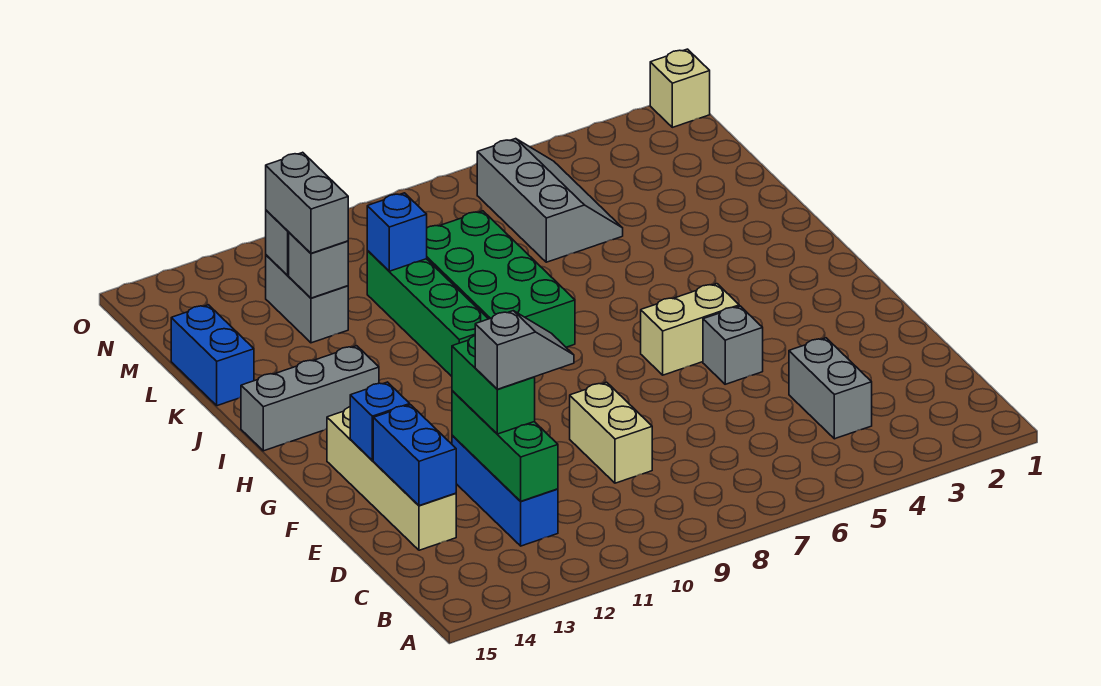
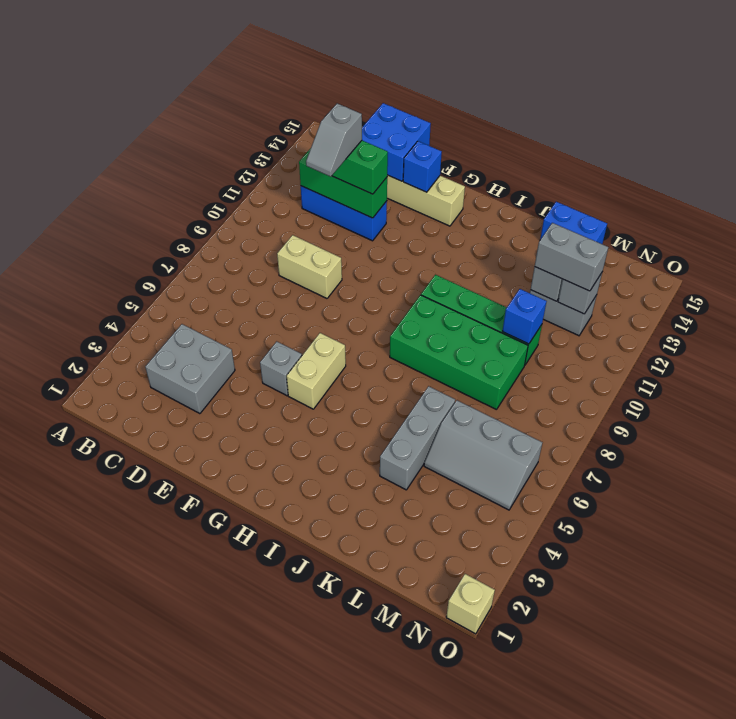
grey brick C4:D4 level 1 -> grey brick C3:D4 level 1
blue brick D14:E14 level 2 -> blue brick D14:E15 level 2
grey brick I13:I15 level 1 -> grey brick K4:K6 level 1

